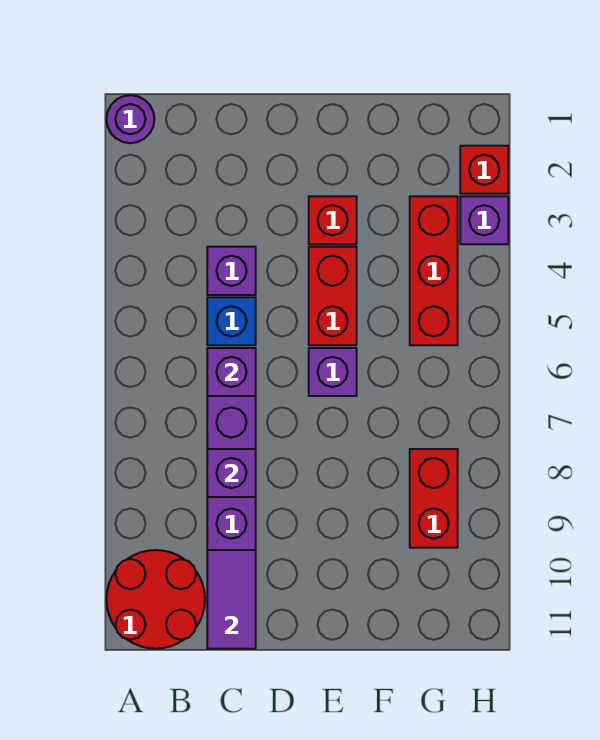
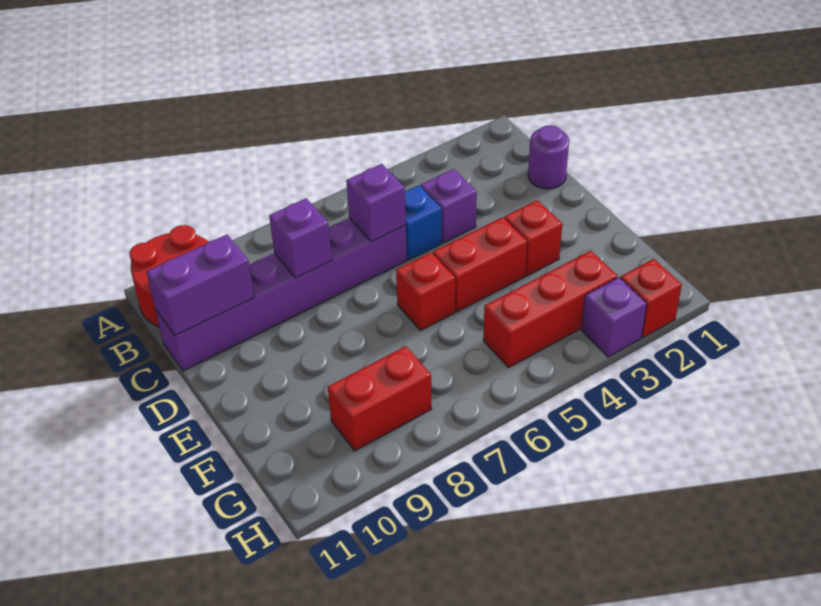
purple round brick A1 level 1 -> purple round brick C1 level 1
purple tile C10:C11 level 2 -> purple brick C10:C11 level 2
purple brick E6 level 1 -> red brick E6 level 1

